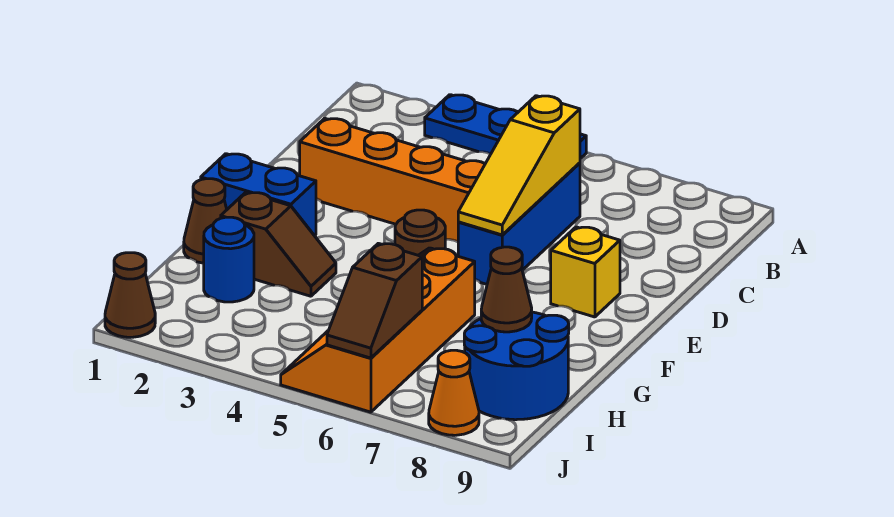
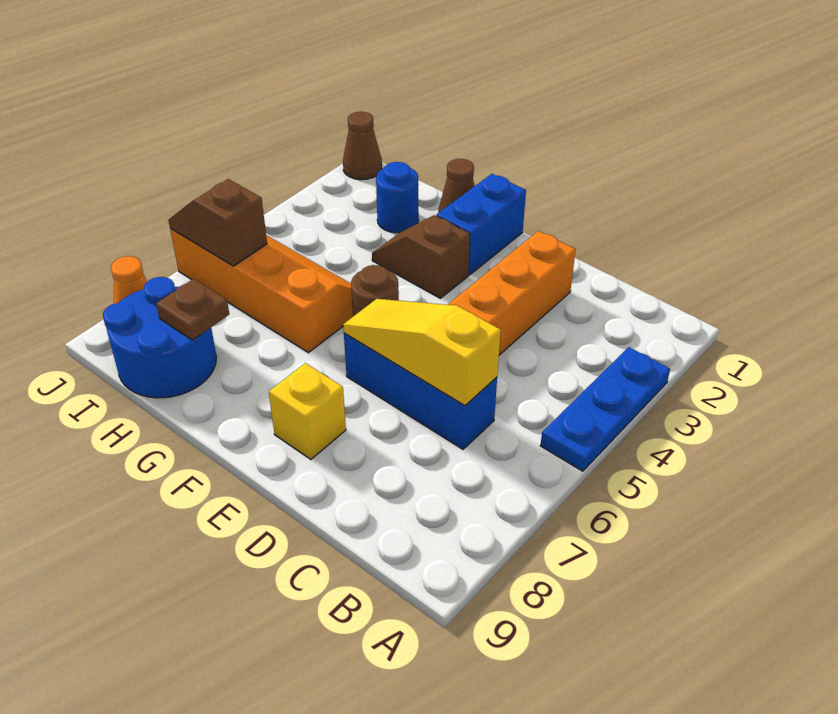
brown slope G2:G3 level 1 top 2 -> brown slope F3:G3 level 1 top F
brown cone H8 level 2 -> brown plate H8 level 2

